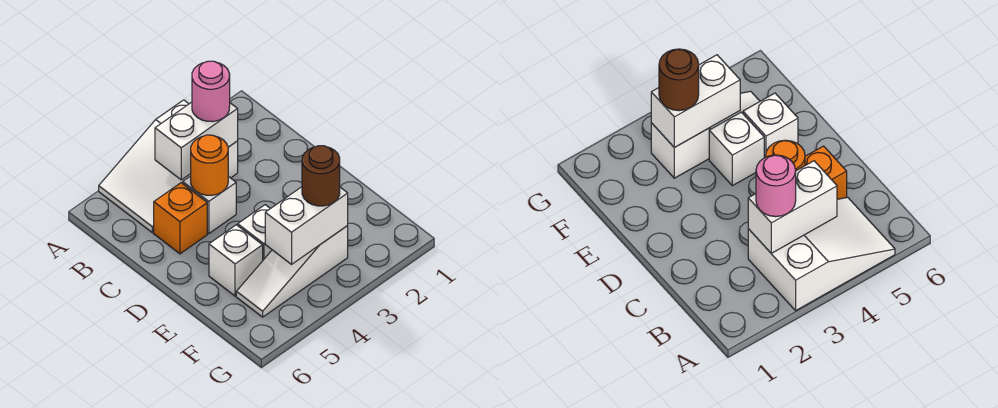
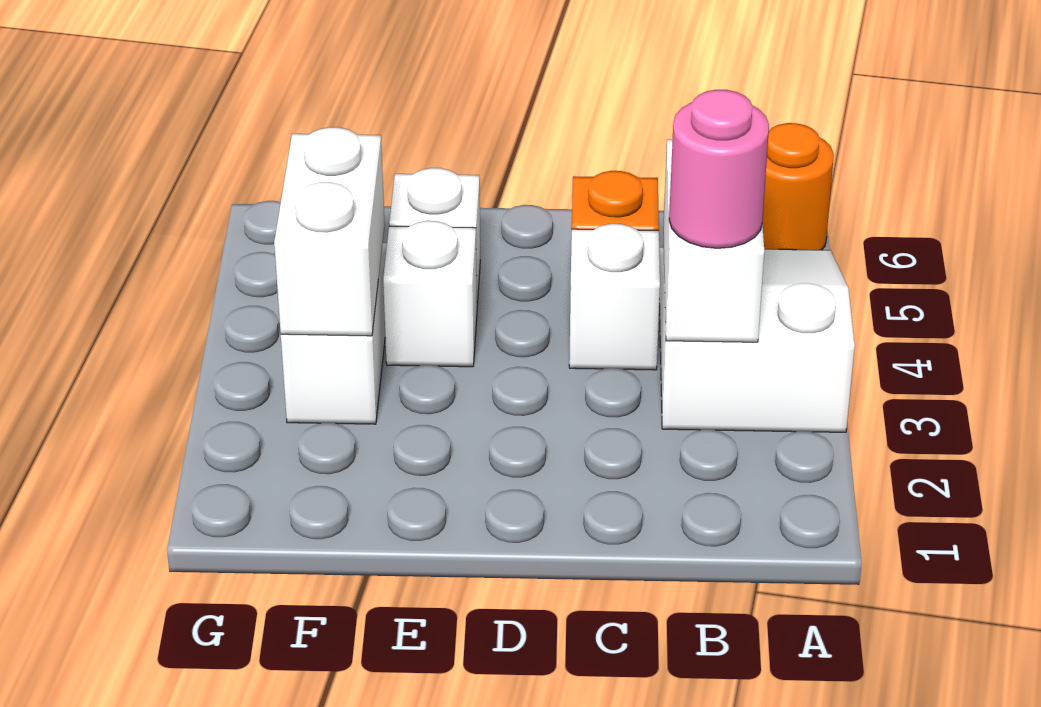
orange round brick C4 level 2 -> orange round brick A6 level 1
brown round brick F3 level 3 -> none

